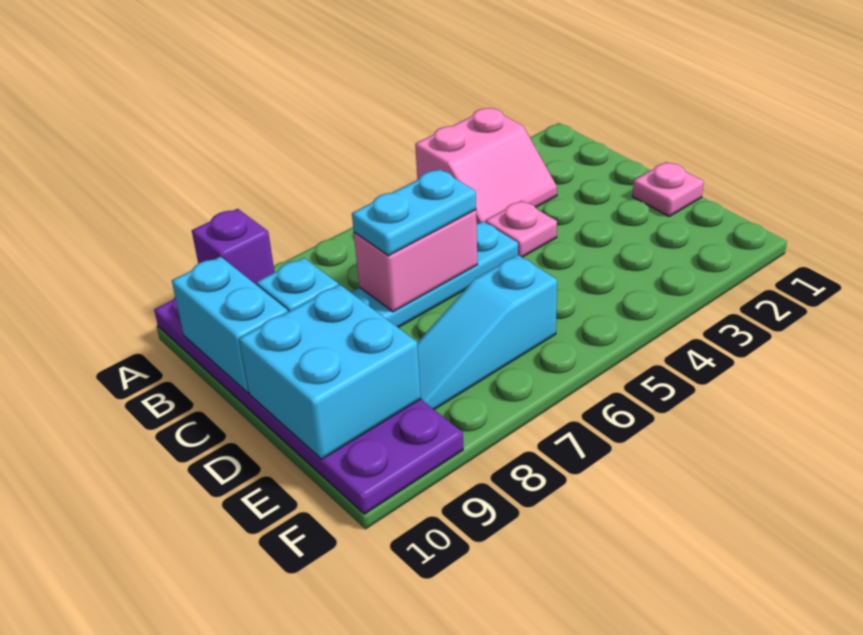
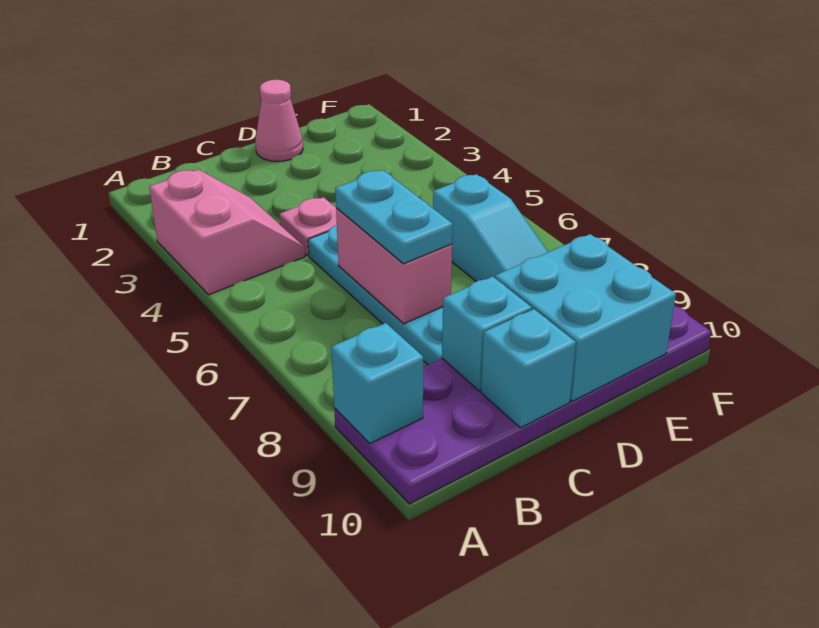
purple brick A9 level 2 -> cyan brick A9 level 2
cyan brick B10:C10 level 2 -> cyan brick C10 level 2
pink plate D1 level 1 -> pink cone D1 level 1

